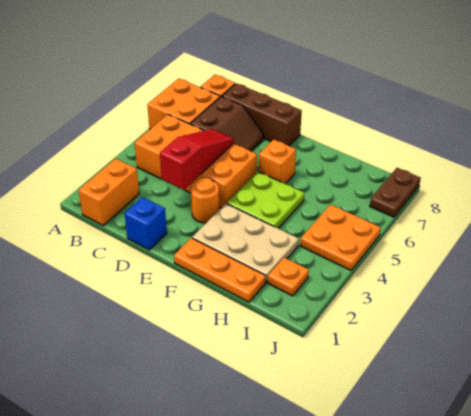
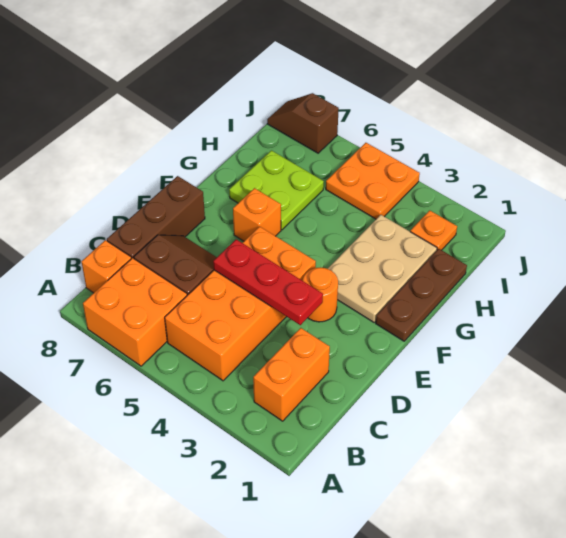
orange brick B1:B2 level 1 -> orange brick B2:C2 level 1
blue brick D1 level 1 -> none
red slope D3:D5 level 2 top 3 -> red plate D3:D5 level 2
orange plate F1:H1 level 1 -> brown plate F1:H1 level 1
lime plate F4:G5 level 1 -> lime plate G6:H7 level 1
brown plate J7:J8 level 1 -> brown slope J7:J8 level 1 top 7

